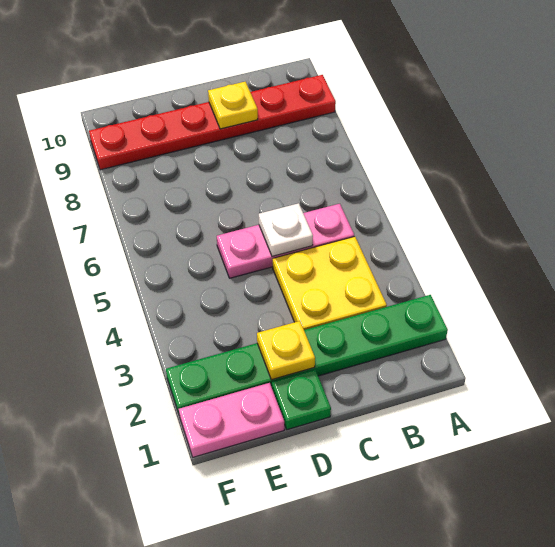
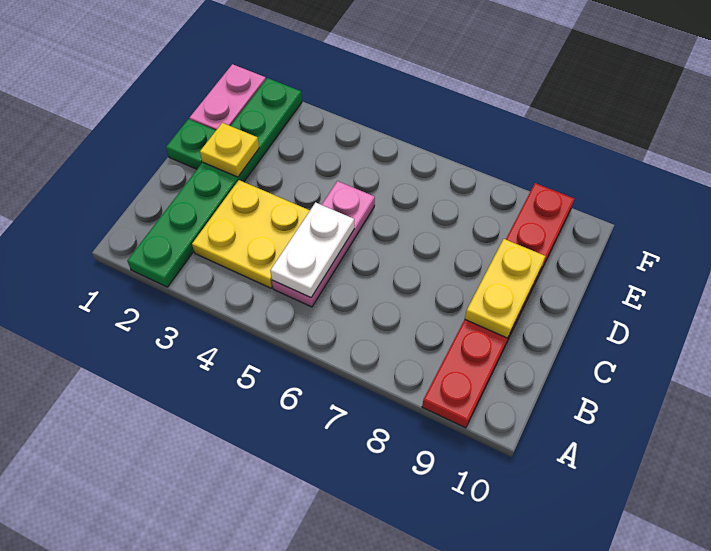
white plate C5 level 2 -> white plate B5:C5 level 2
yellow plate C9 level 2 -> yellow plate C9:D9 level 2

